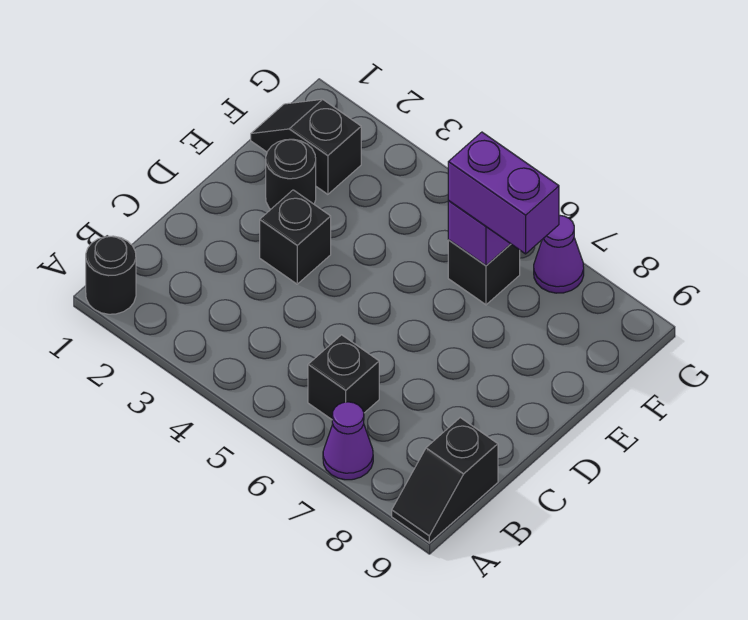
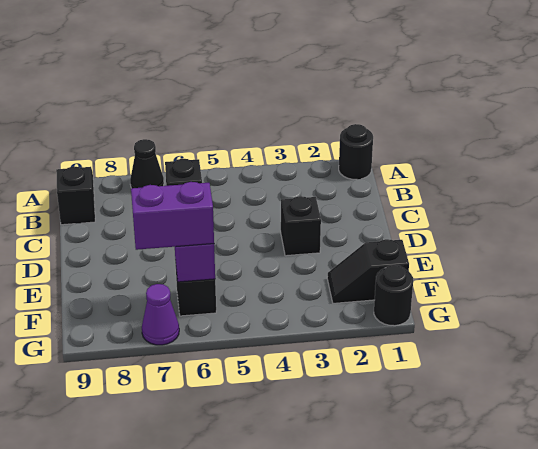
purple cone A7 level 1 -> black cone A7 level 1
black round brick E2 level 1 -> black round brick G1 level 1
black slope F1:F2 level 1 top 2 -> black slope F1:F2 level 1 top 1

